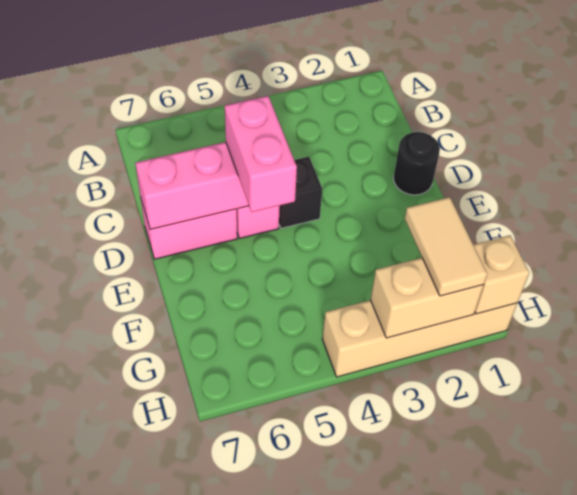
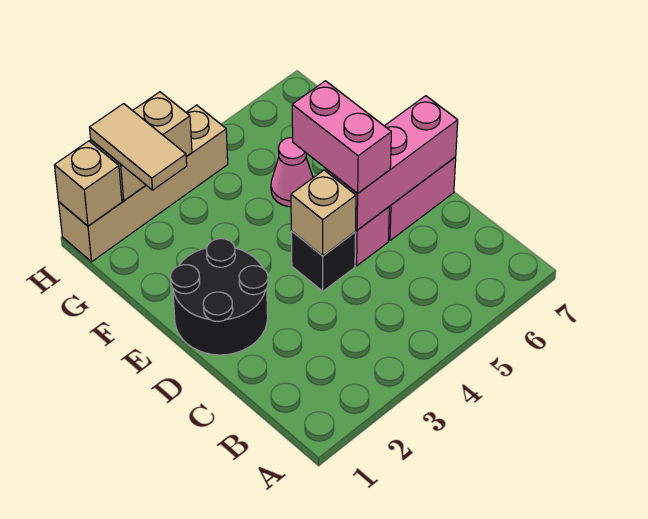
black round brick D1 level 1 -> black round brick D1:E2 level 1
none -> tan brick D4 level 2
none -> pink cone F5 level 1

